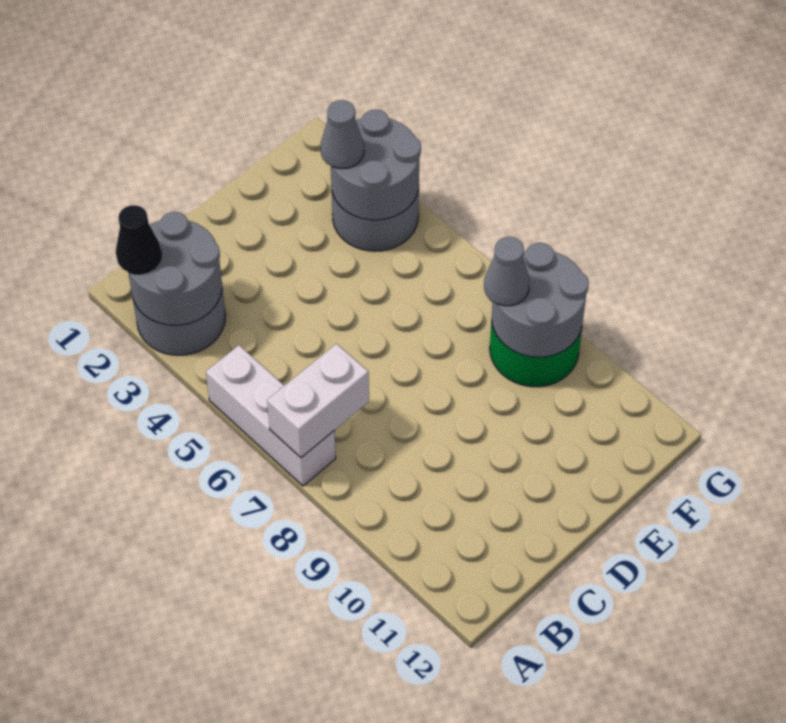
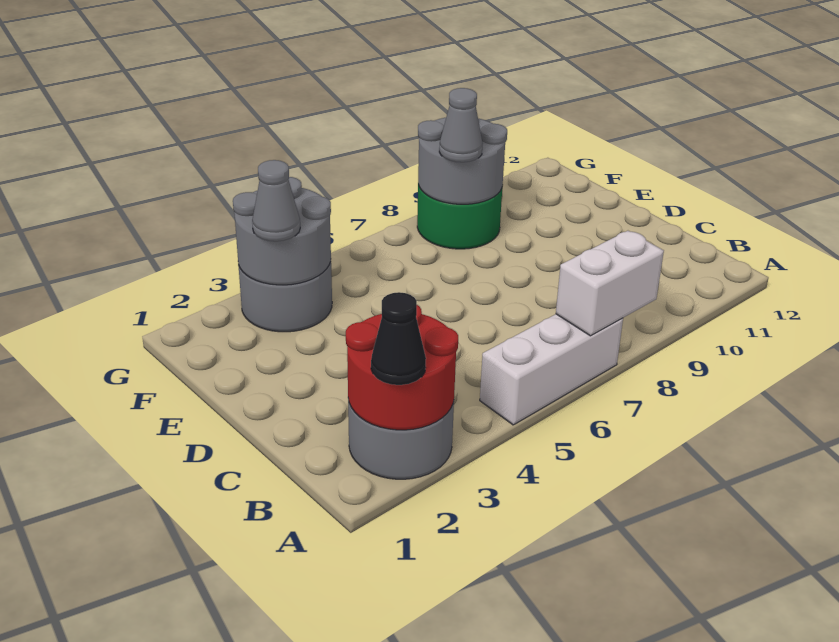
grey round brick A2:B3 level 2 -> red round brick A2:B3 level 2
white brick A7:B7 level 2 -> white brick A7:A8 level 2

